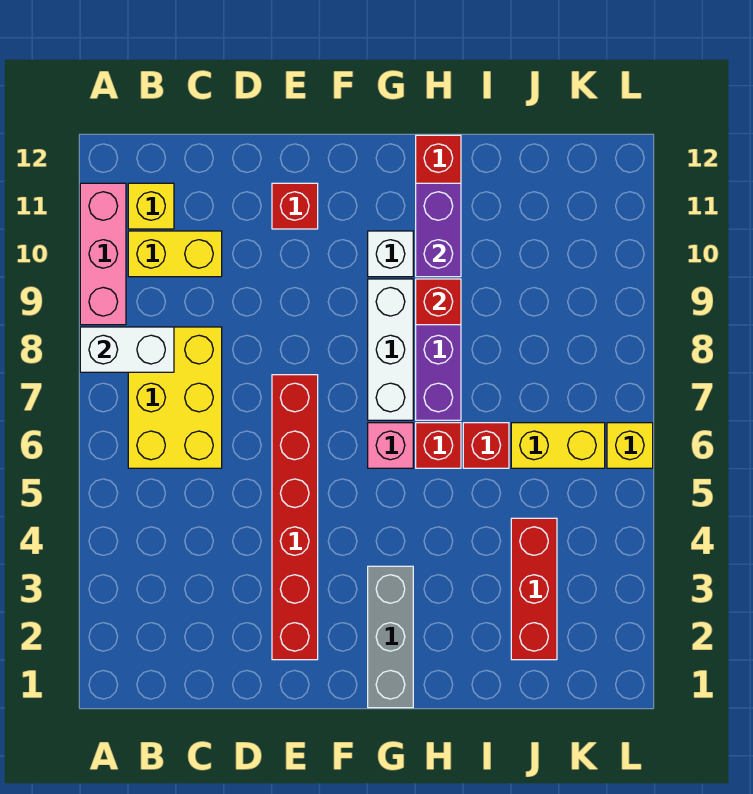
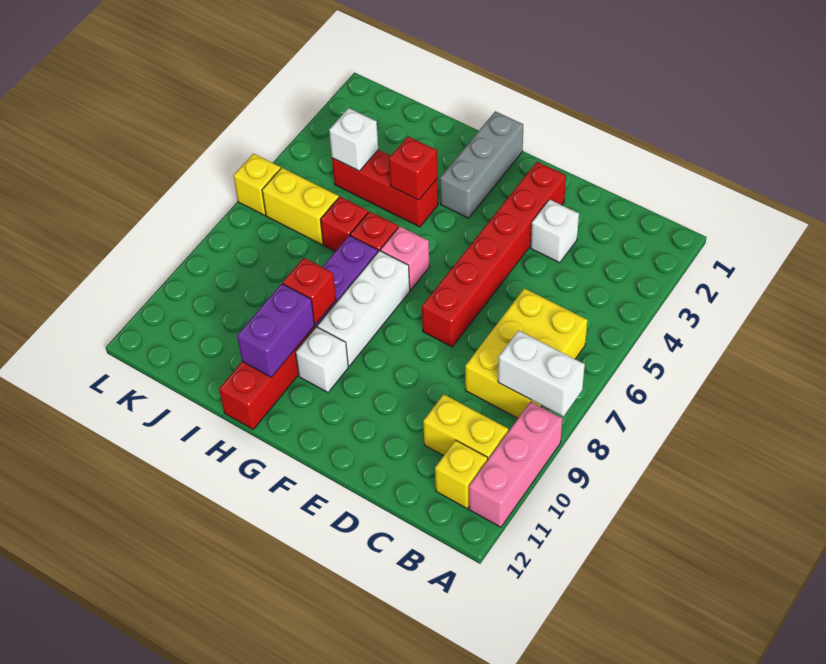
none -> white brick D3 level 1
red brick E11 level 1 -> red brick H4 level 2
red brick J2:J4 level 1 -> red brick H4:J4 level 1
none -> white brick J4 level 2

